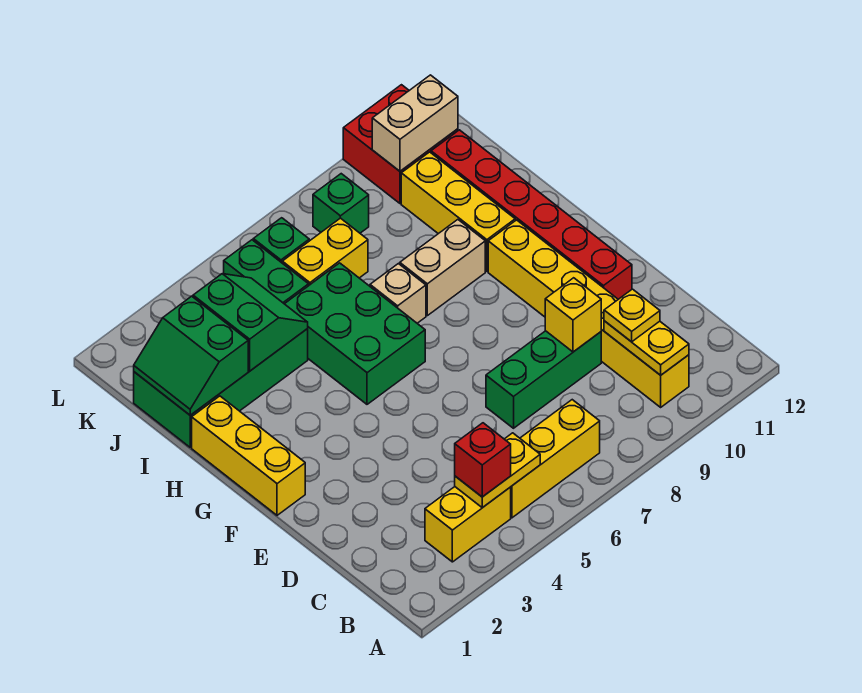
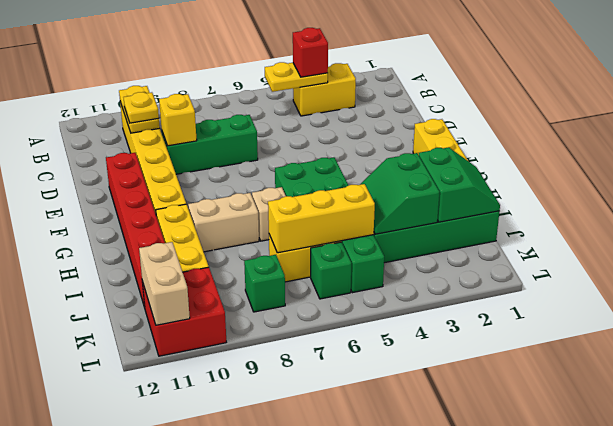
yellow brick B5:B7 level 1 -> yellow brick J5:J7 level 2
tan brick K10:K11 level 2 -> tan brick K11:L11 level 2

